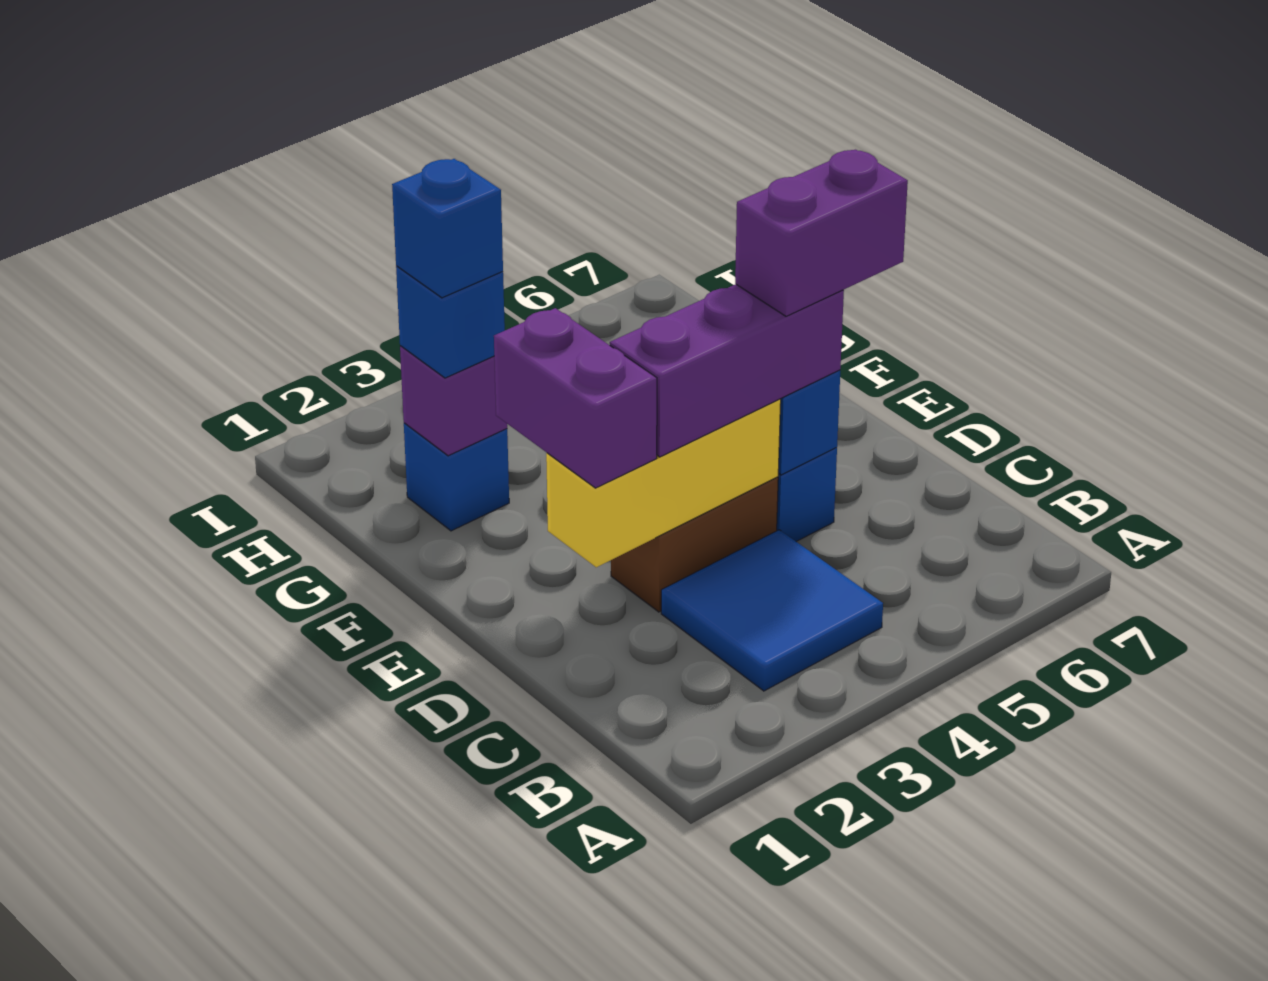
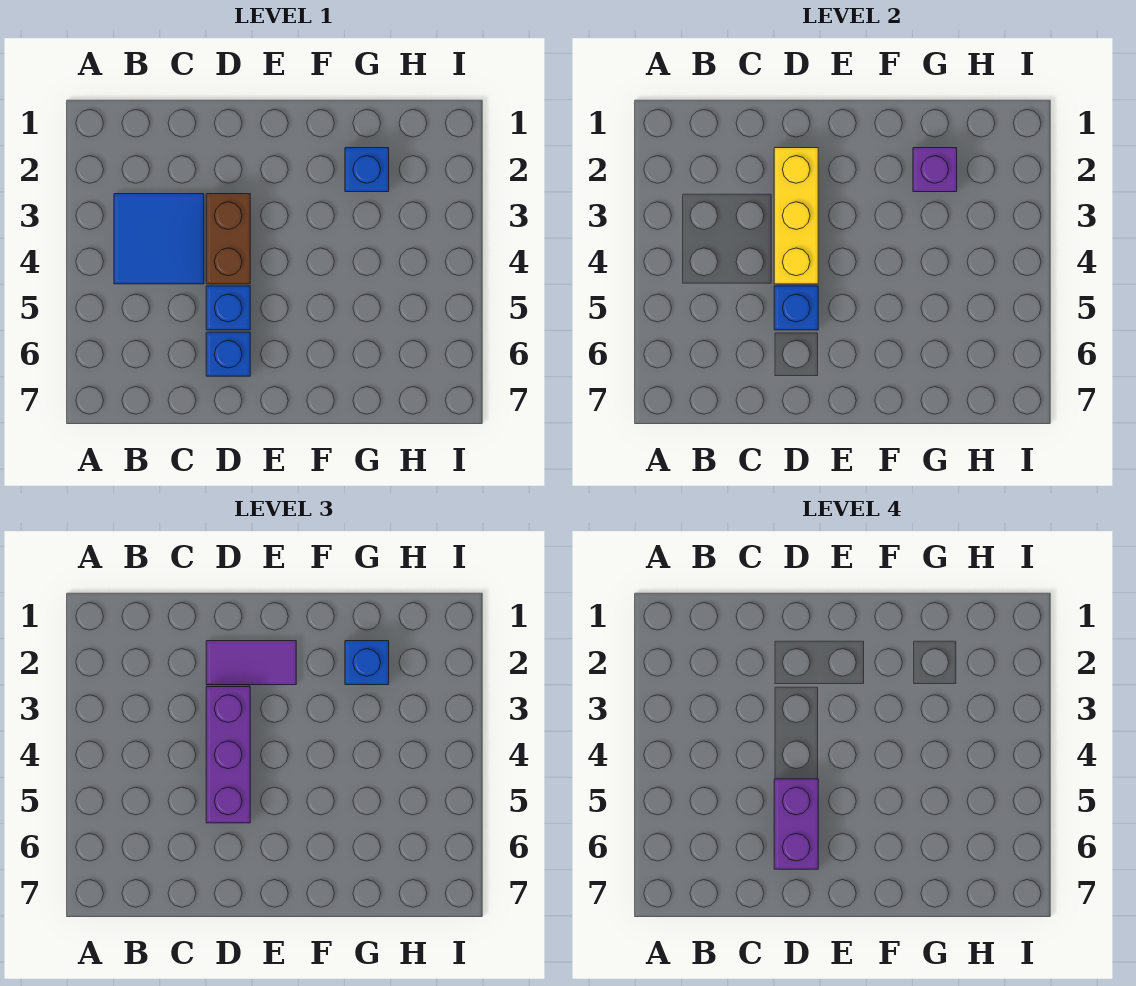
purple brick D2:E2 level 3 -> purple tile D2:E2 level 3
blue brick G2 level 4 -> blue brick D6 level 1

